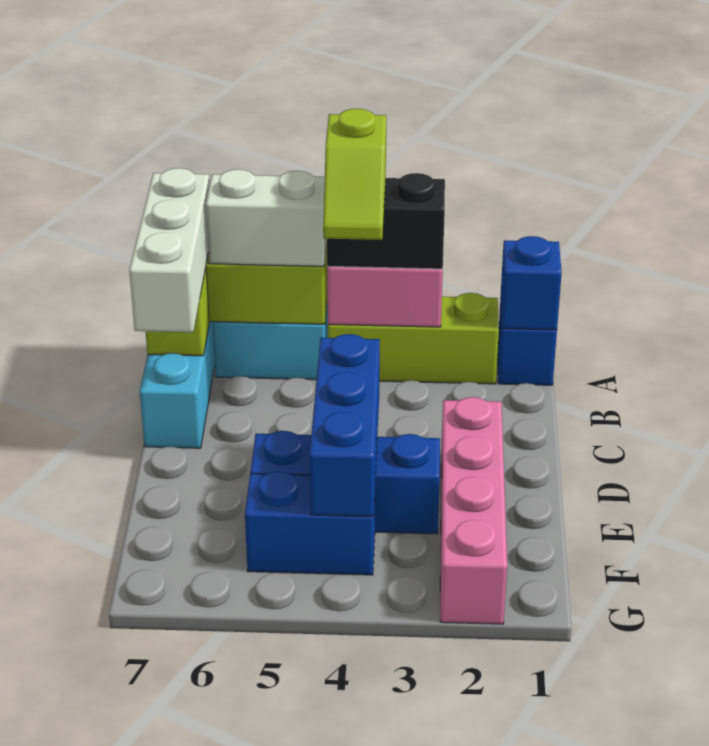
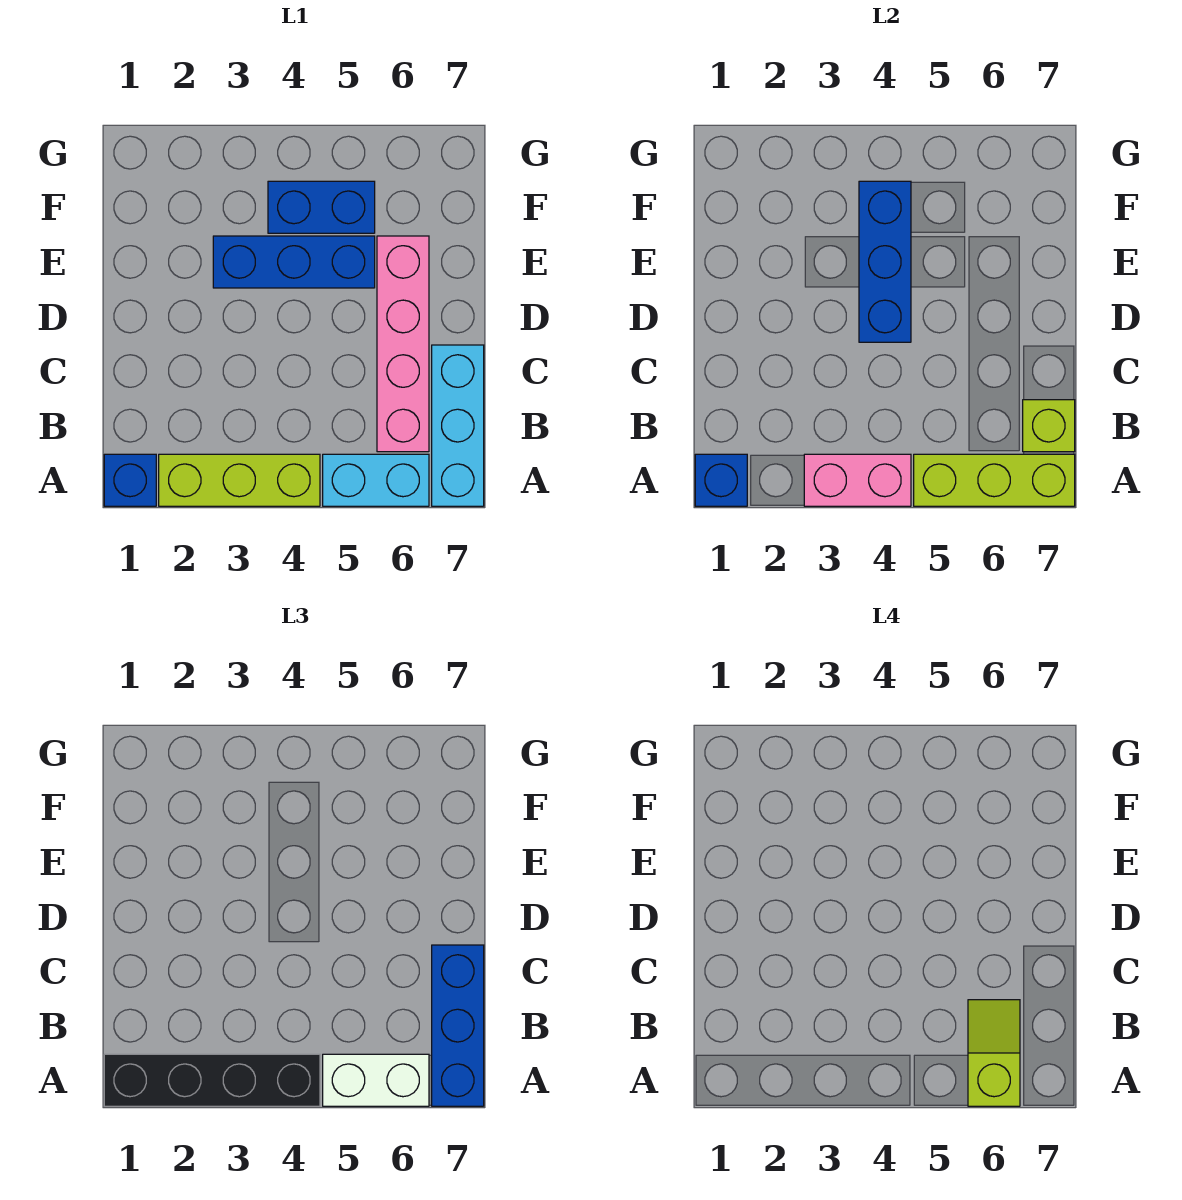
black brick A3:A4 level 3 -> black brick A1:A4 level 3
lime slope A4:B4 level 4 top A -> lime slope A6:B6 level 4 top A
white brick A7:C7 level 3 -> blue brick A7:C7 level 3
pink brick D2:G2 level 1 -> pink brick B6:E6 level 1

